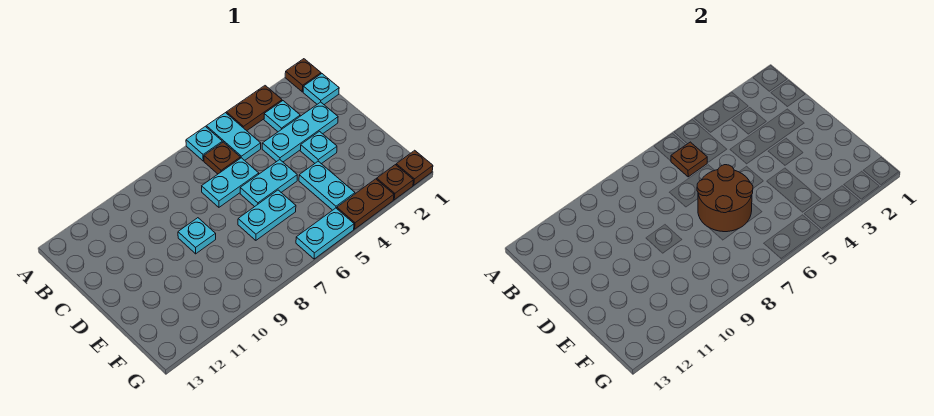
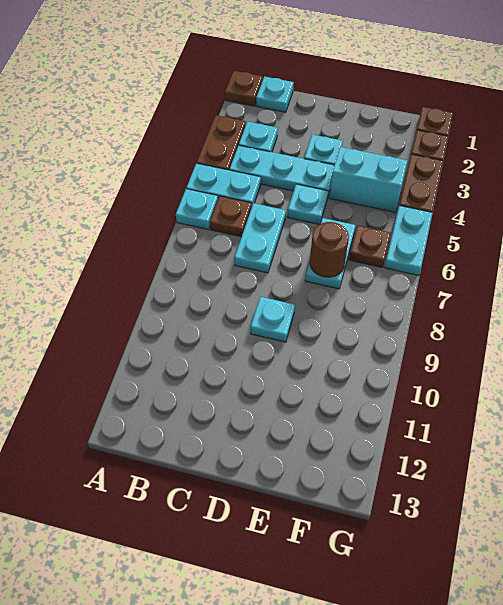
brown plate B6 level 2 -> brown plate F6 level 1
cyan plate C2:C4 level 1 -> cyan plate B4:D4 level 1
cyan plate D5:D6 level 1 -> cyan plate D5 level 1
brown round brick D6:E7 level 2 -> brown round brick E7 level 2
cyan plate E4:F4 level 1 -> cyan brick E4:F4 level 1

